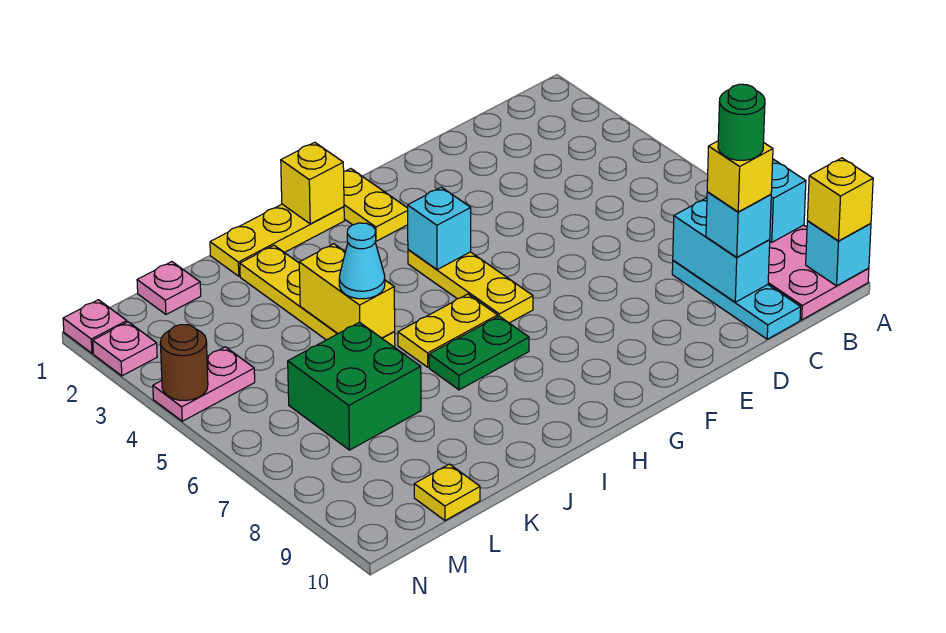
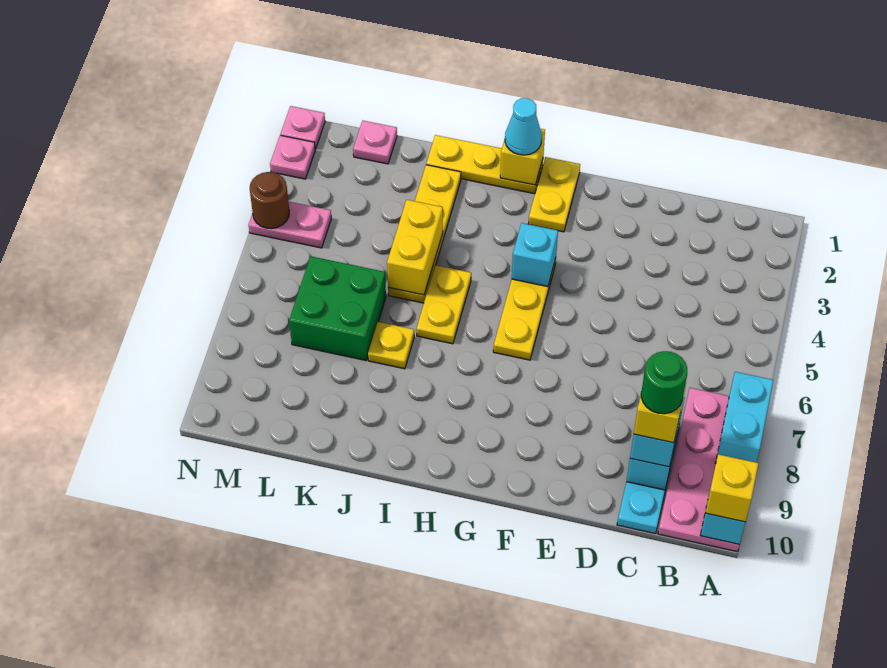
yellow plate H6:I6 level 1 -> yellow plate I5:I6 level 1
green plate H7:I7 level 1 -> none
cyan cone J5 level 3 -> cyan cone H1 level 3
yellow plate L10 level 1 -> yellow plate J7 level 1

